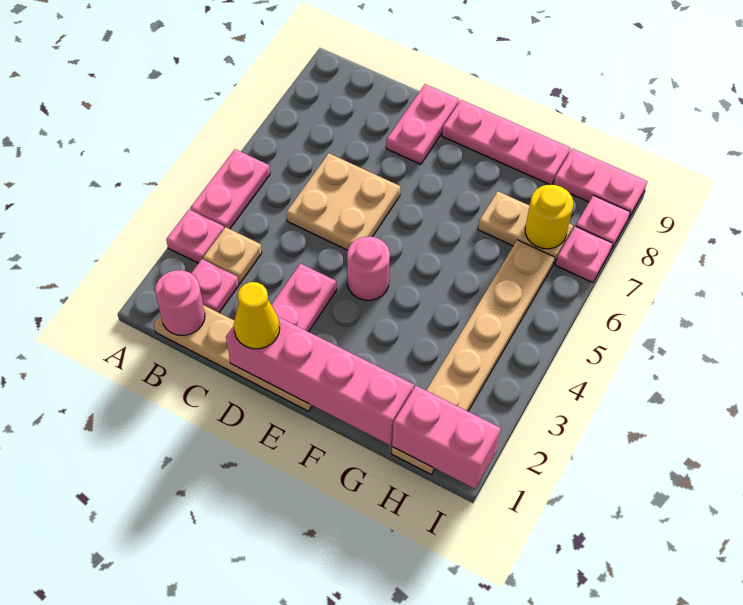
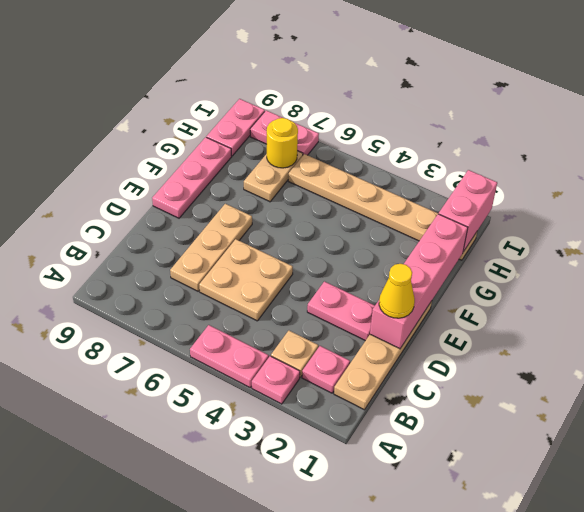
pink round brick B1 level 2 -> none
none -> tan plate C7:E7 level 1
pink plate D8:D9 level 1 -> none
pink round brick E4 level 1 -> none

